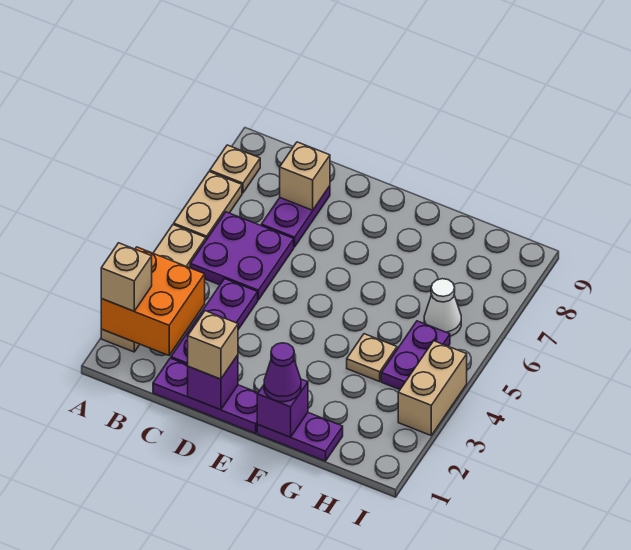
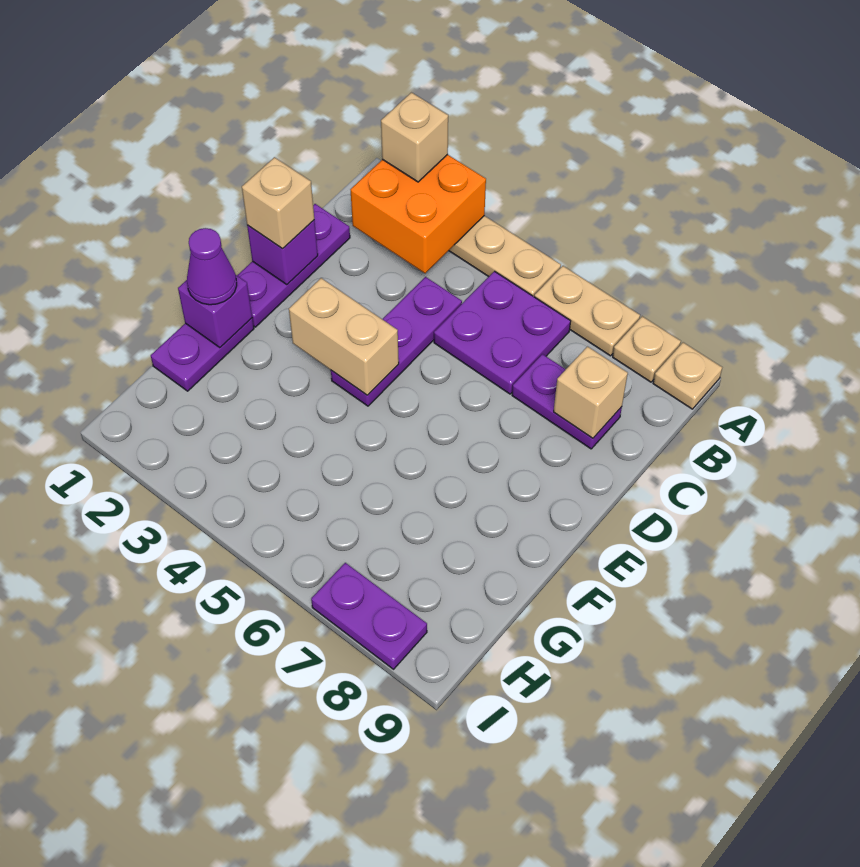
purple plate C2:C4 level 1 -> purple plate C4:E4 level 1
tan plate G4 level 1 -> tan plate A9 level 1
purple plate H4:H5 level 1 -> purple plate I7:I8 level 1
white cone H6 level 1 -> none
tan brick I3:I4 level 1 -> tan brick E3:E4 level 2

